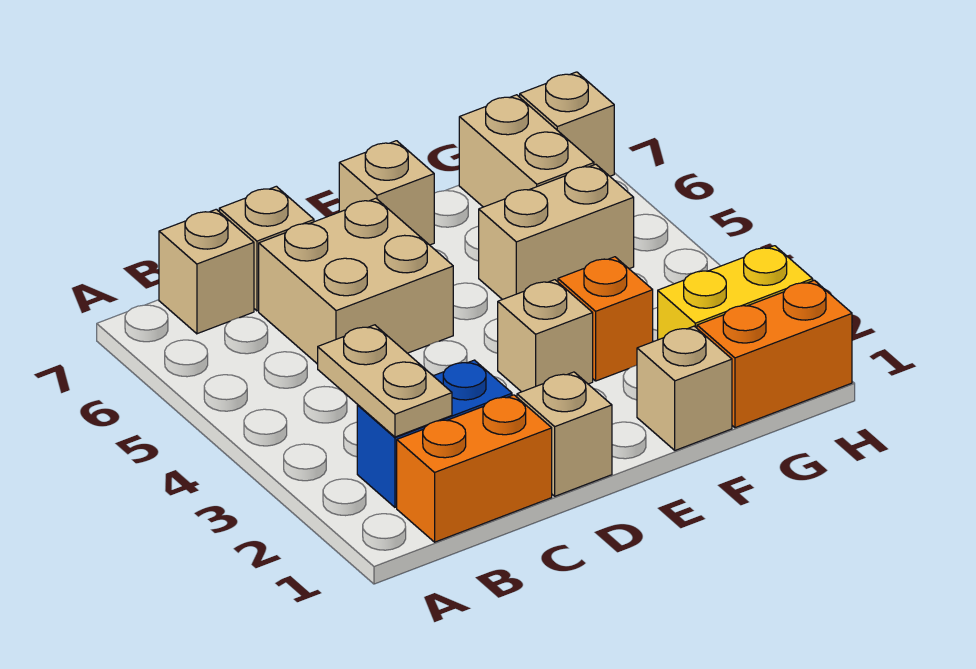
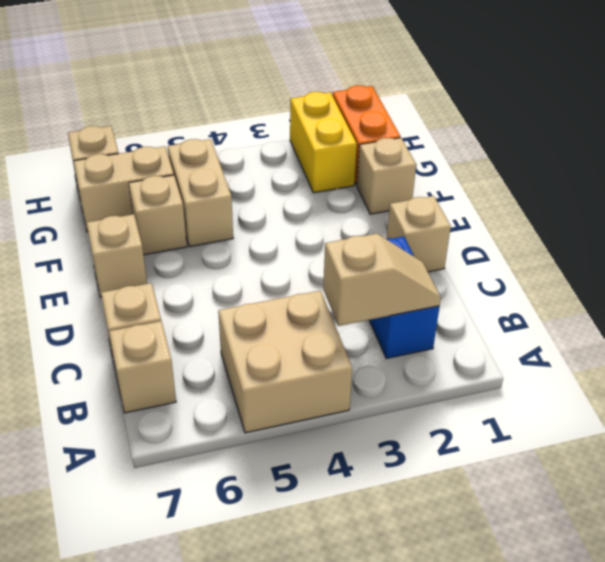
orange brick B1:C1 level 1 -> none
tan plate B2:B3 level 2 -> tan slope B2:B3 level 2 top 3
tan brick C5:D6 level 1 -> tan brick A4:B5 level 1
tan brick E3 level 1 -> tan brick F6 level 1
orange brick F3 level 1 -> none

